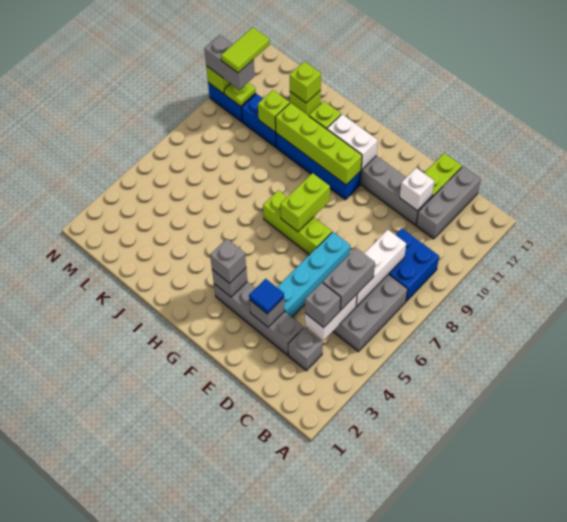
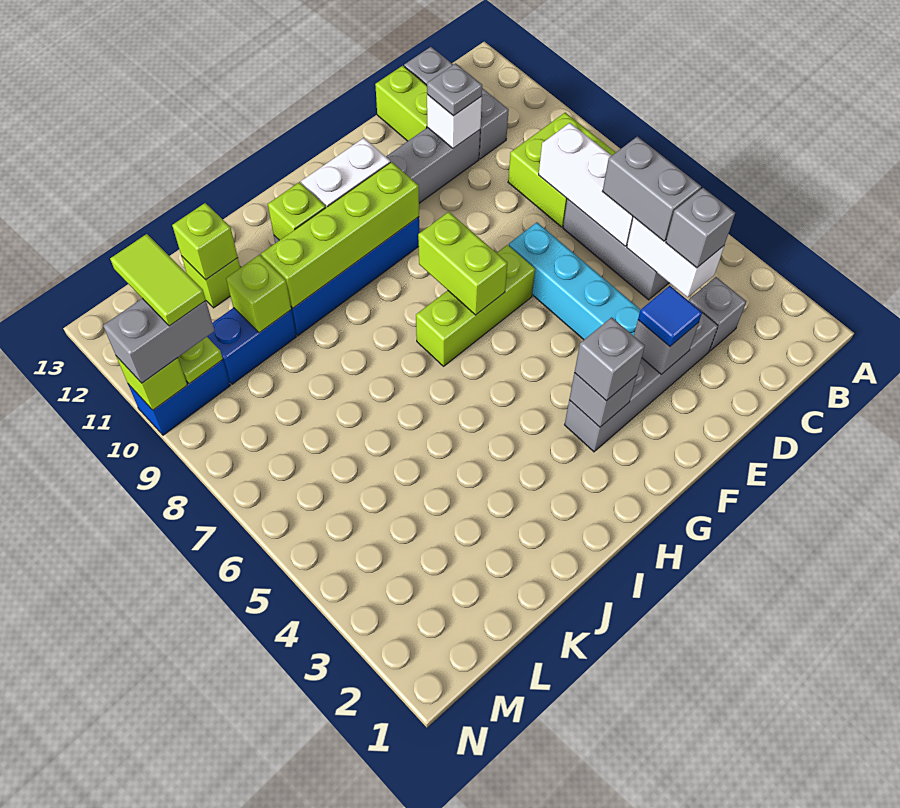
blue brick B8:C9 level 1 -> lime brick B8:C9 level 1
none -> grey plate D11 level 3

